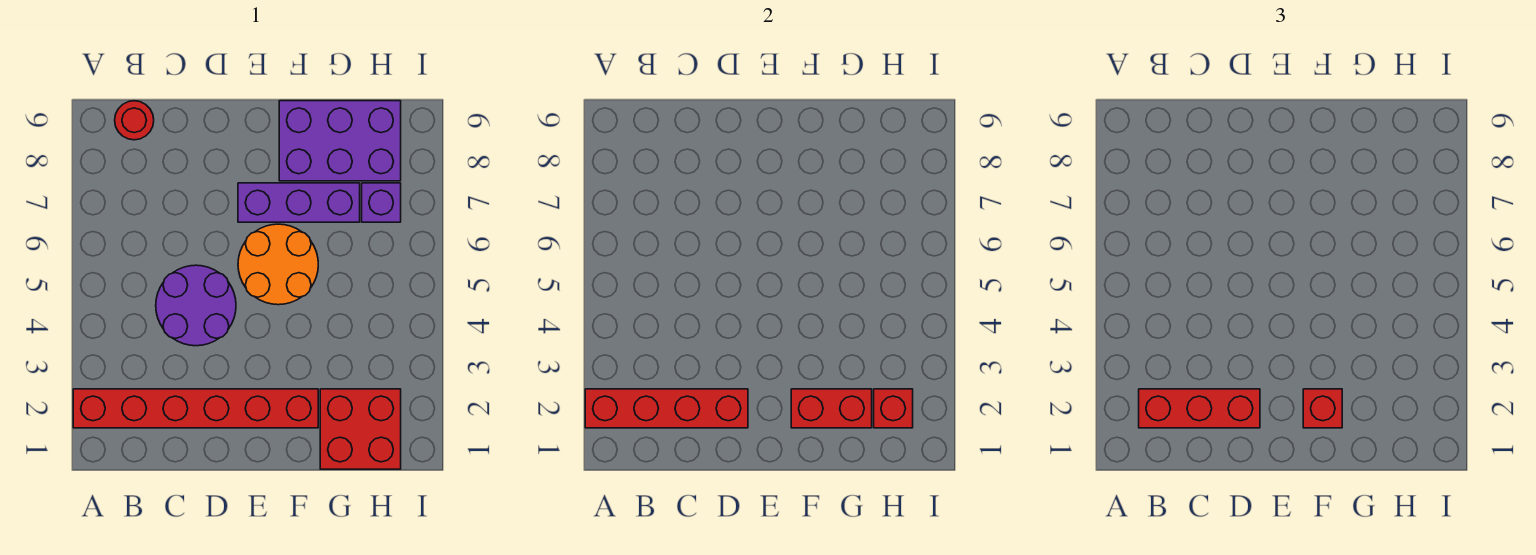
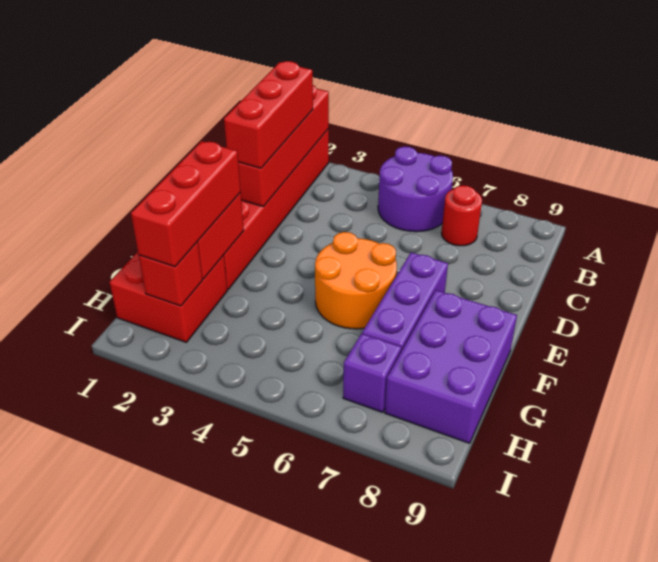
red round brick B9 level 1 -> red round brick B7 level 1
purple round brick C4:D5 level 1 -> purple round brick A5:B6 level 1
red brick F2 level 3 -> red brick F2:H2 level 3

